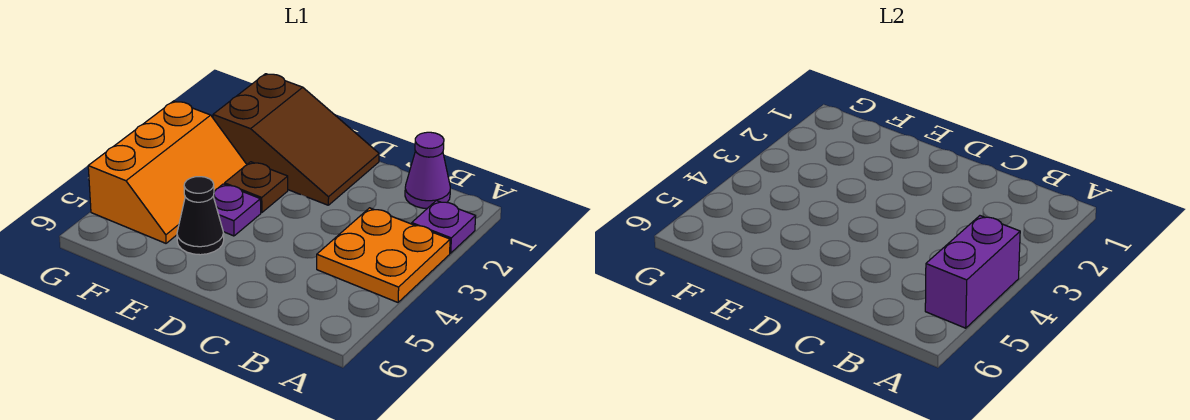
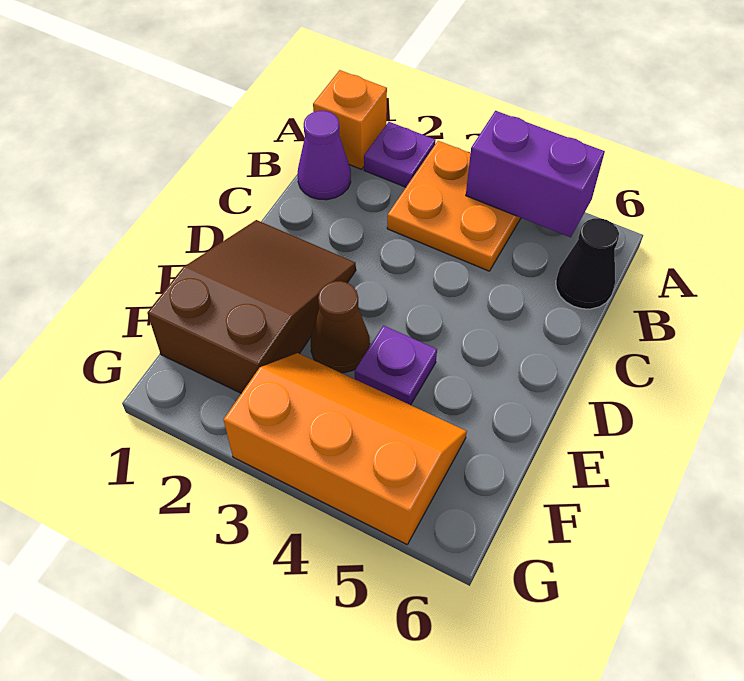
none -> orange brick A1 level 1
brown plate E3 level 1 -> brown cone E3 level 1
black cone E5 level 1 -> black cone B6 level 1

